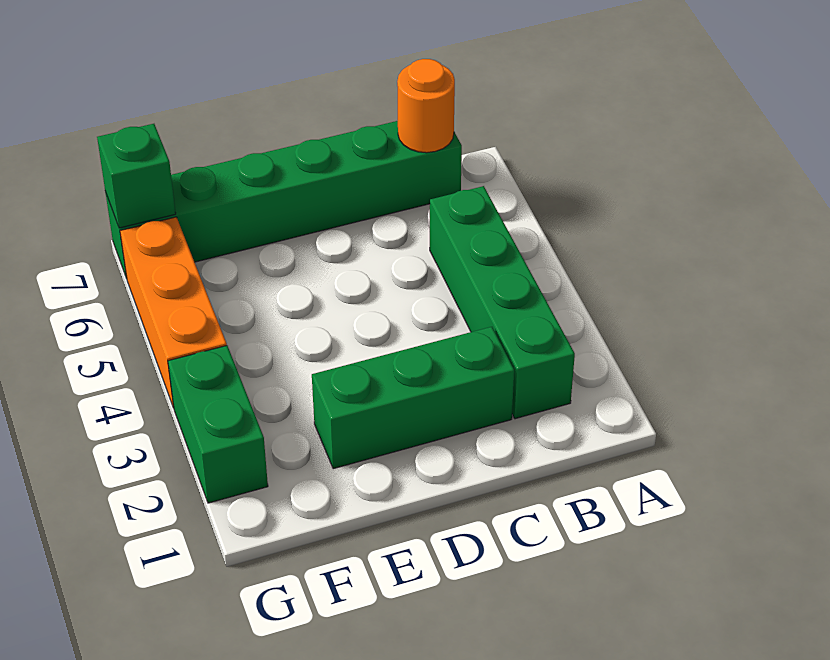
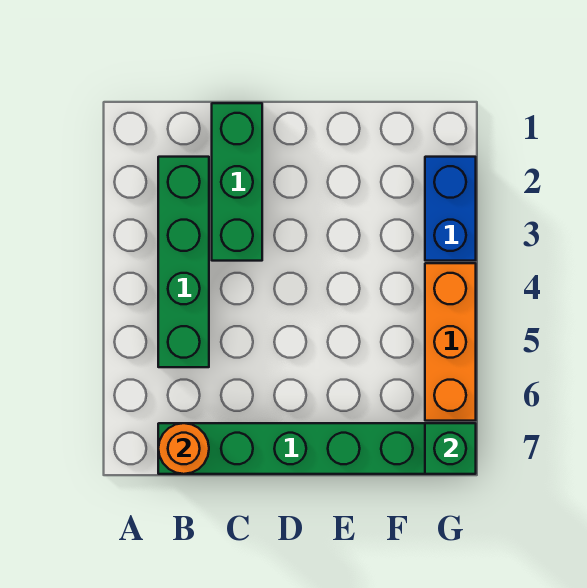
green brick C2:E2 level 1 -> green brick C1:C3 level 1
green brick G2:G3 level 1 -> blue brick G2:G3 level 1

